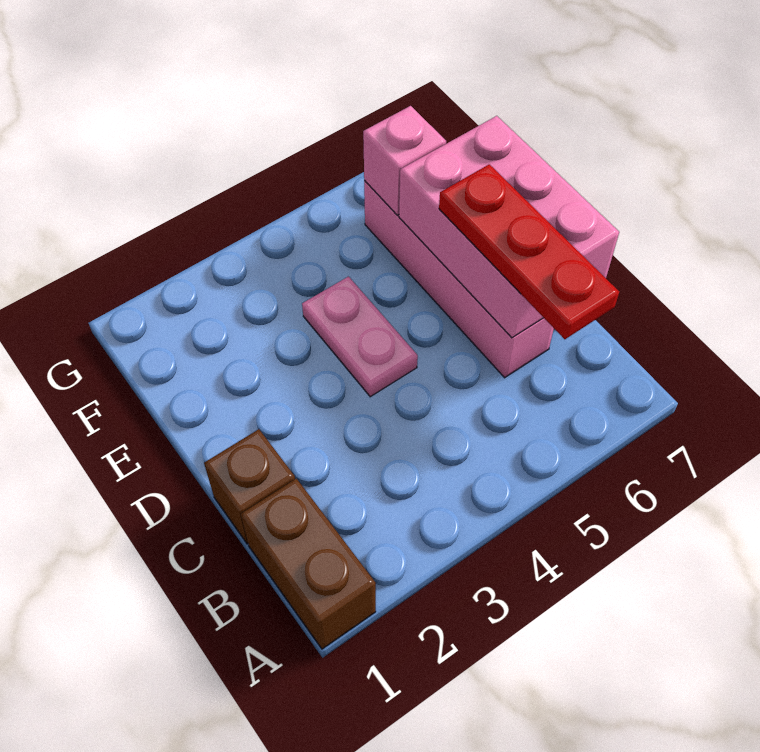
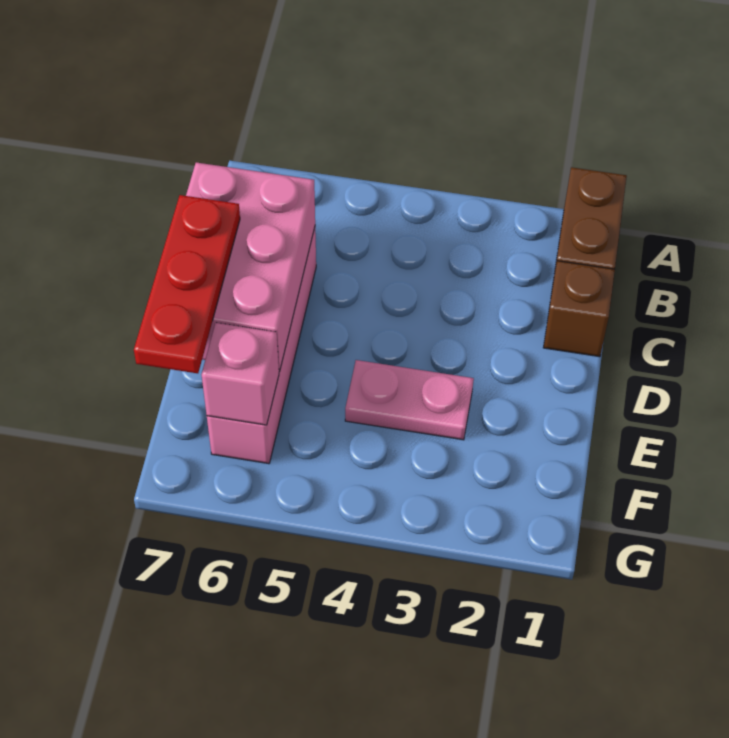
red plate B6:D6 level 3 -> red plate D7:F7 level 3
pink plate D4:E4 level 1 -> pink plate E3:E4 level 1

